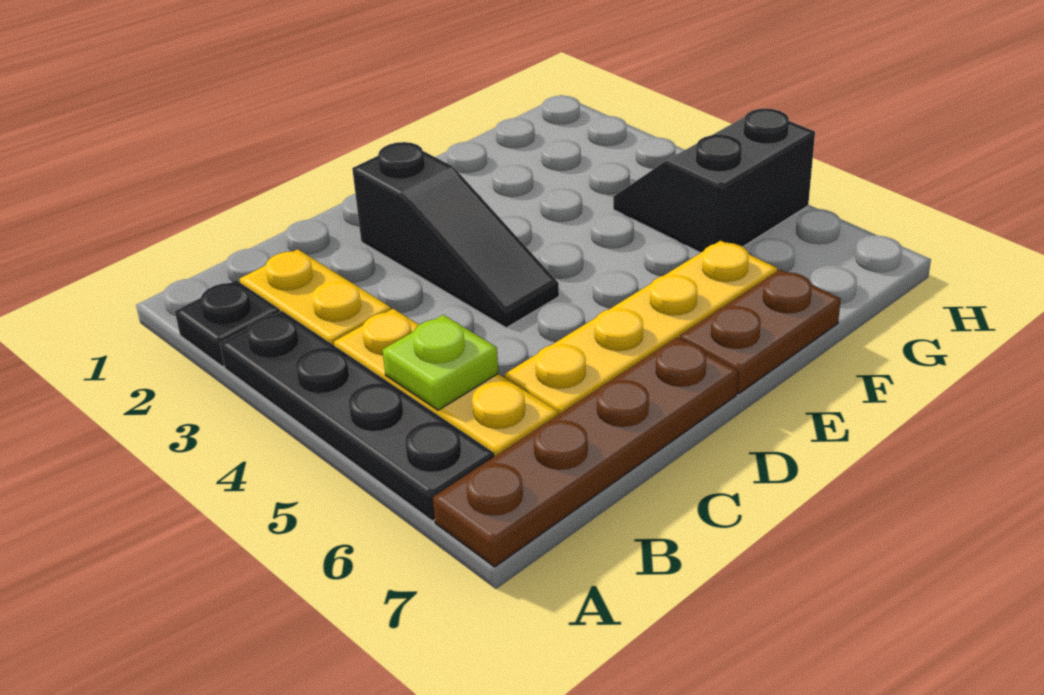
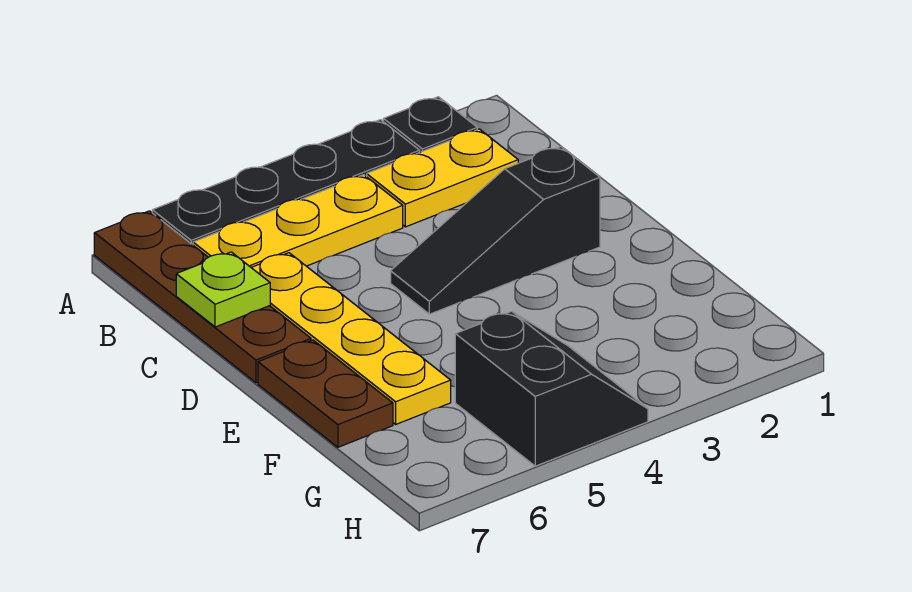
lime plate B5 level 2 -> lime plate C7 level 2

